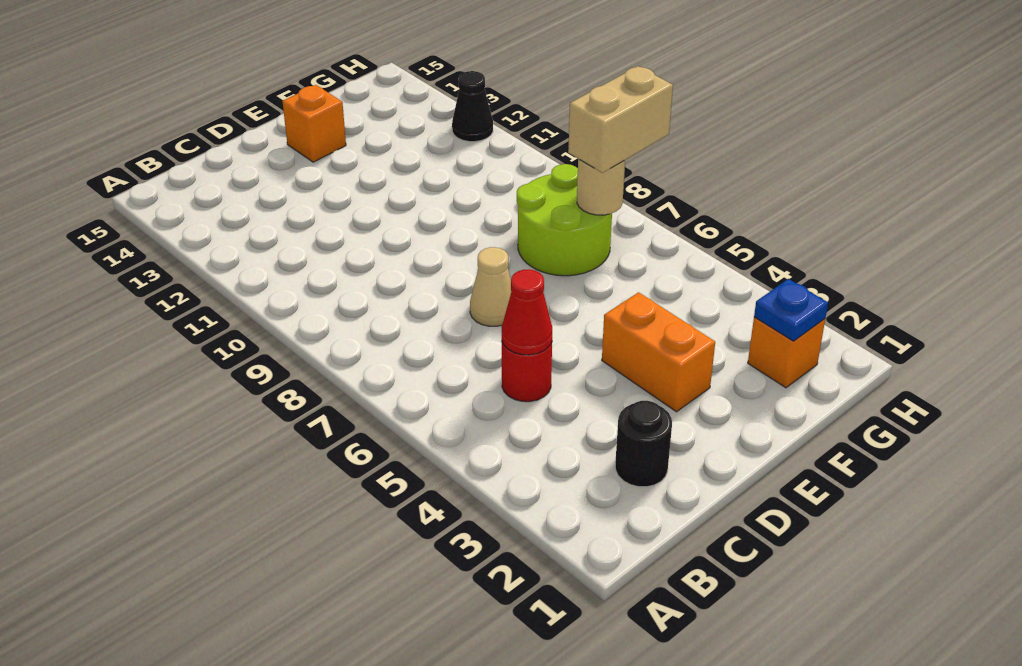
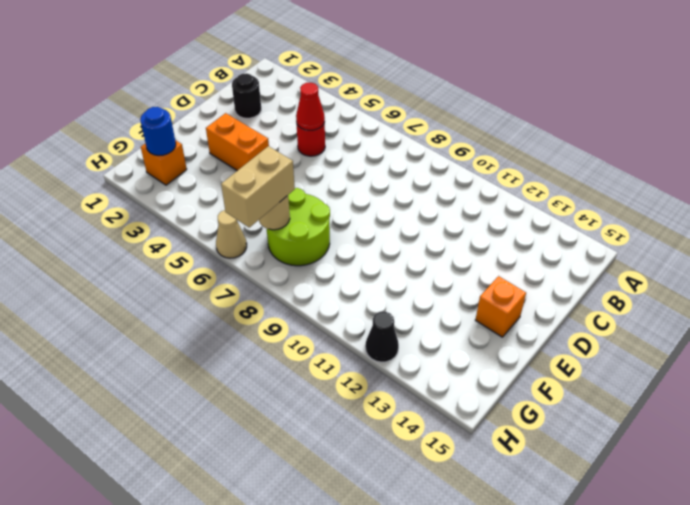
tan cone D7 level 1 -> tan cone H6 level 1
blue plate G2 level 2 -> blue round brick G2 level 2

